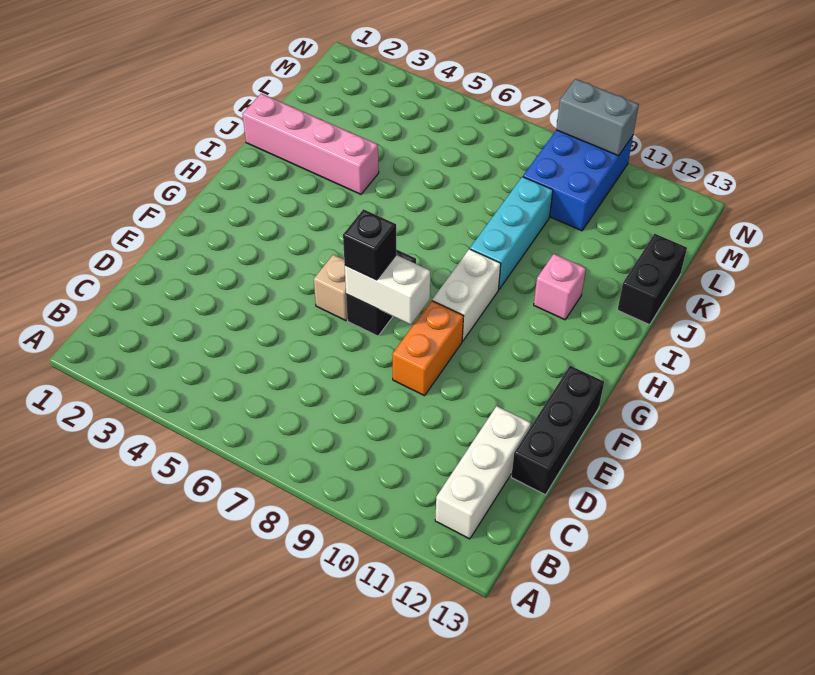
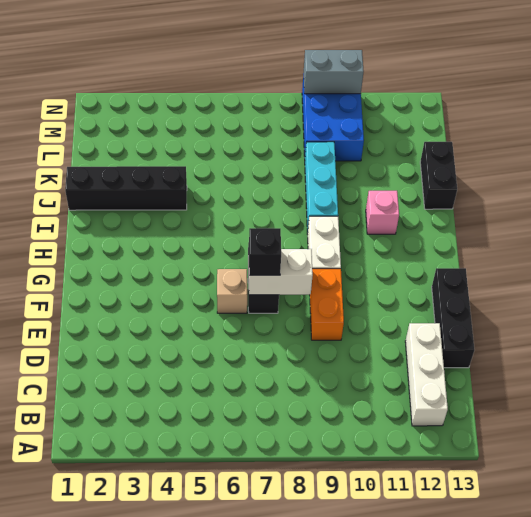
pink brick J1:J4 level 1 -> black brick J1:J4 level 1

